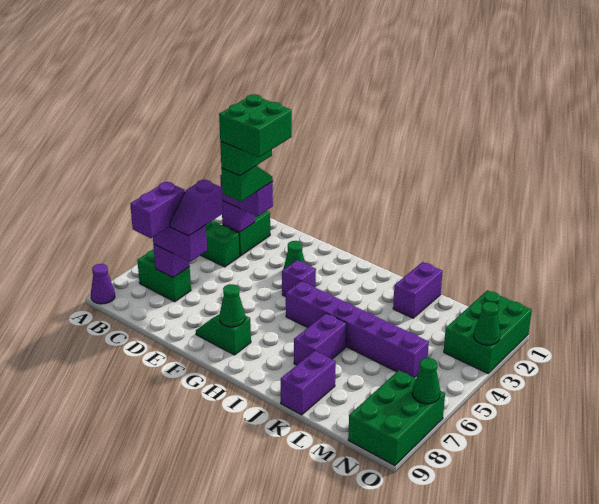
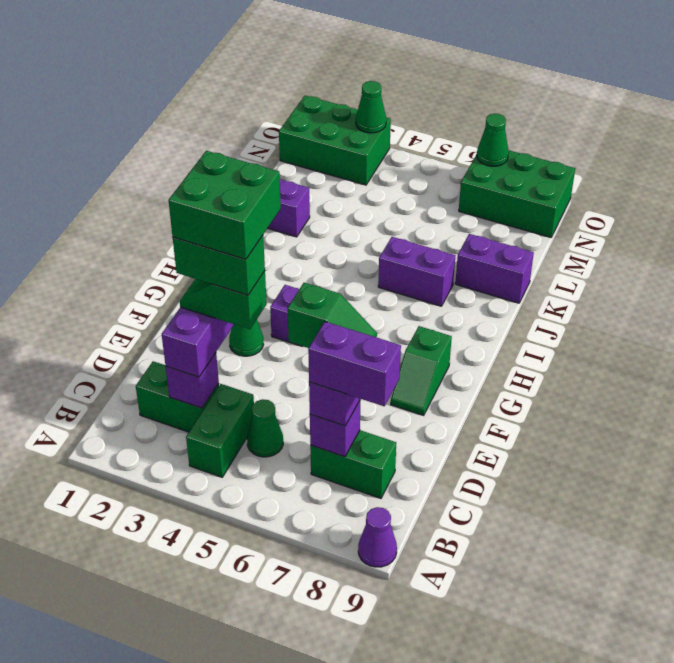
green brick B7:C7 level 1 -> green brick C7:C8 level 1
purple slope D6:D7 level 4 top 6 -> green slope D6:D7 level 4 top 6
green cone G8 level 2 -> green cone C5 level 1
purple brick H5:M5 level 1 -> none

